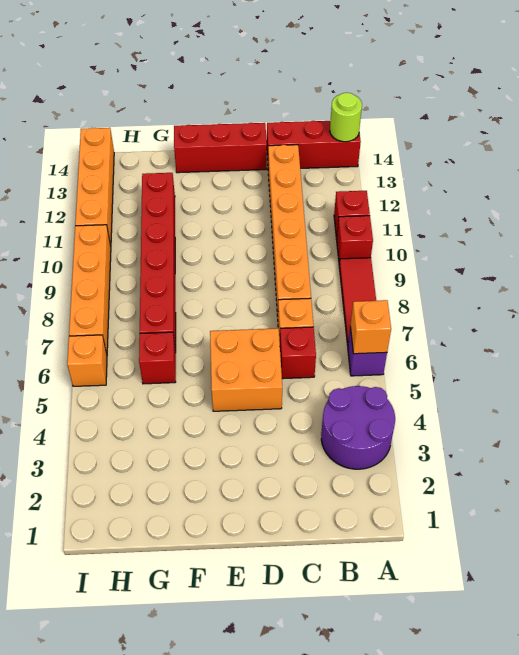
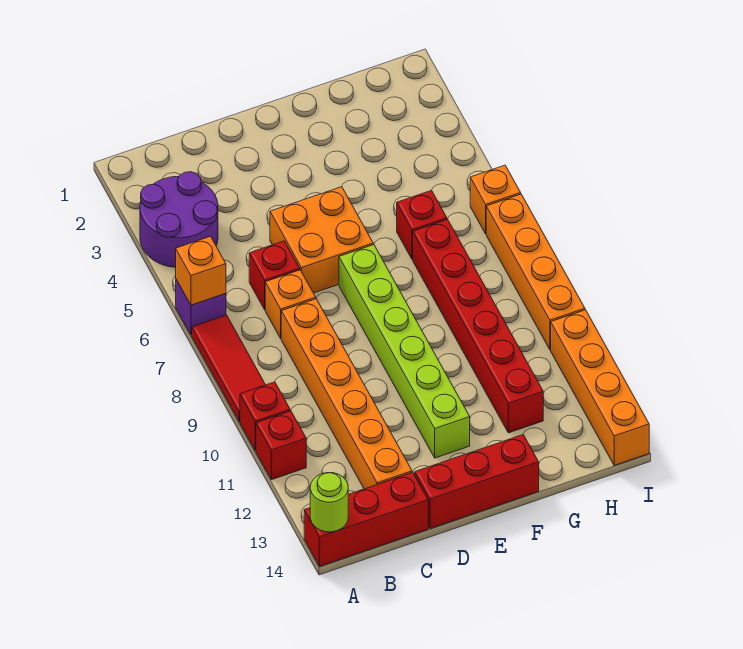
none -> lime brick E7:E12 level 1

